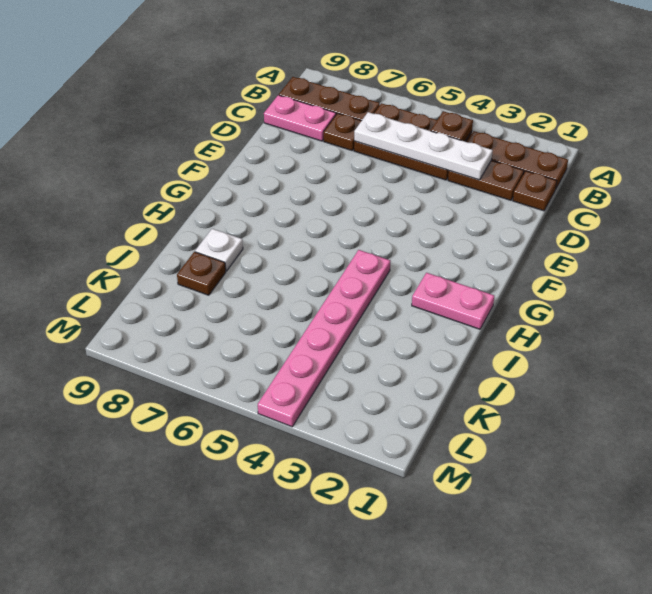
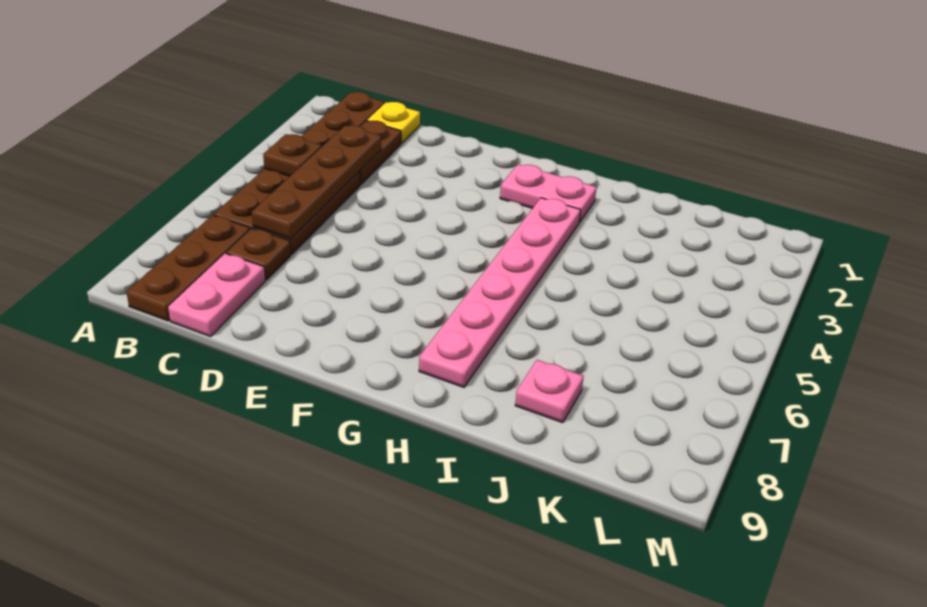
brown plate C1 level 1 -> yellow plate C1 level 1
white plate C3:C6 level 2 -> brown plate C3:C6 level 2
pink plate H1:H2 level 1 -> pink plate G2:H2 level 1
pink plate H4:M4 level 1 -> pink plate H3:H8 level 1
white plate I8 level 1 -> none
brown plate J8 level 1 -> pink plate J8 level 1

